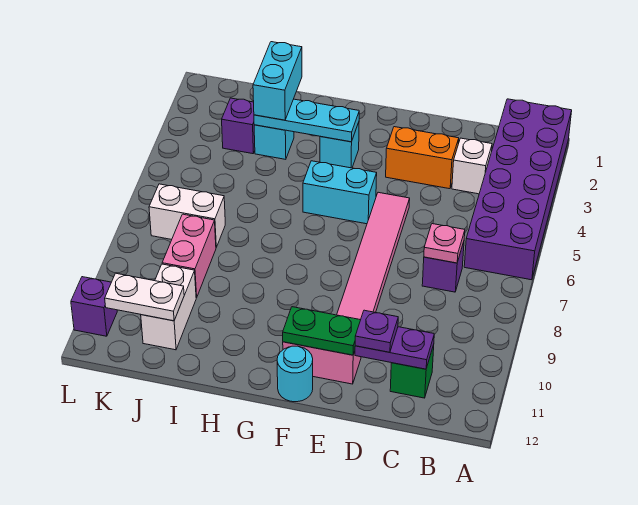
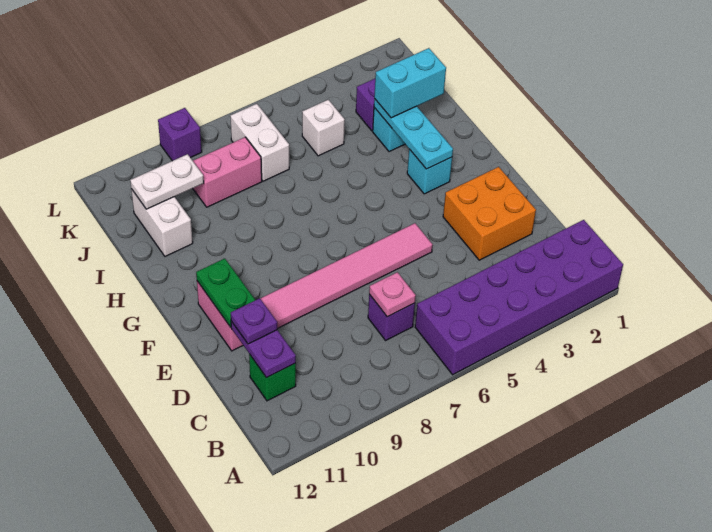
white brick C3 level 1 -> white brick J5 level 1
orange brick D3:E3 level 1 -> orange brick D2:E3 level 1
cyan brick F5:G5 level 1 -> none
cyan round brick F12 level 1 -> none
white brick J10:J11 level 1 -> white brick I11:J11 level 1
white plate J11:K11 level 2 -> white plate J10:J11 level 2
purple brick L11 level 1 -> purple brick L9 level 1

